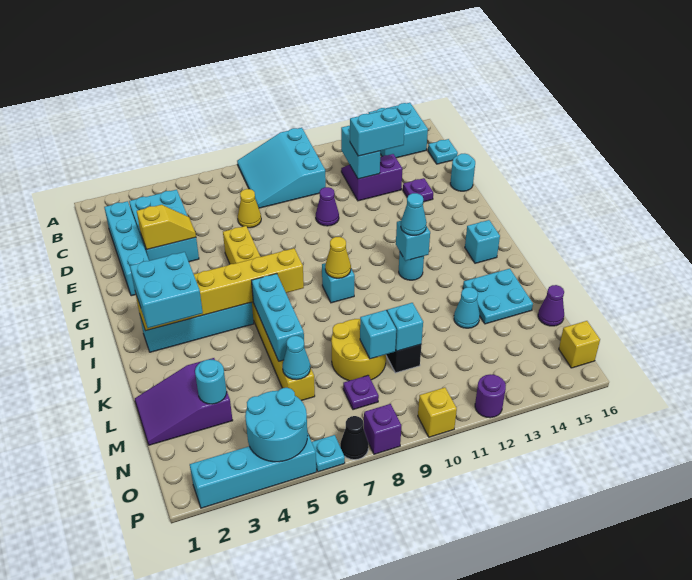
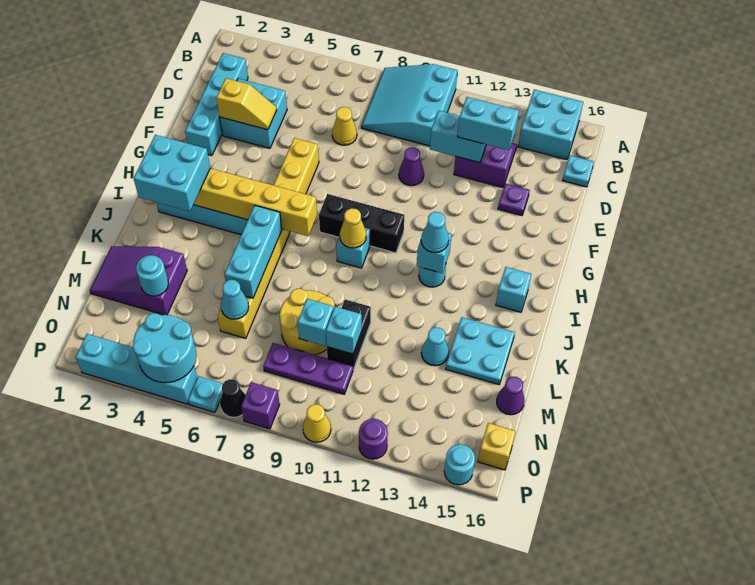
cyan brick C3:E4 level 1 -> cyan brick D3:E4 level 1
cyan brick C12:D12 level 2 -> cyan brick D11:D12 level 2
cyan round brick E16 level 1 -> cyan round brick P15 level 1
none -> black brick H8:H10 level 1
purple plate N8 level 1 -> purple plate N8:N10 level 1
yellow brick P10 level 1 -> yellow cone P10 level 1

